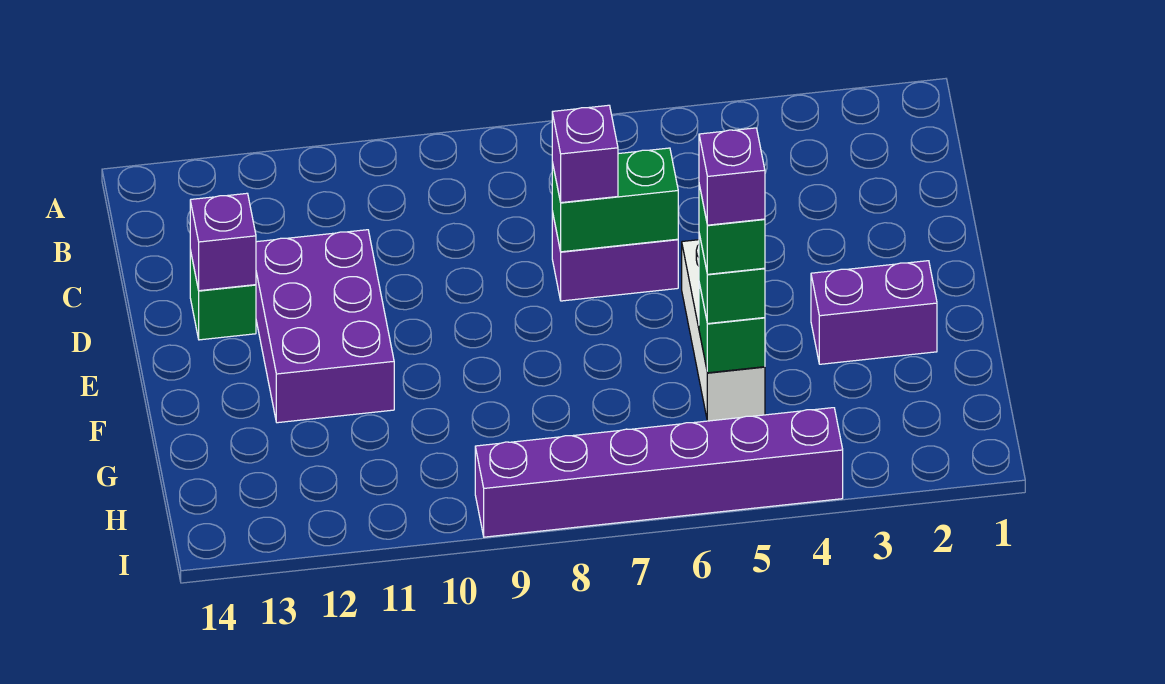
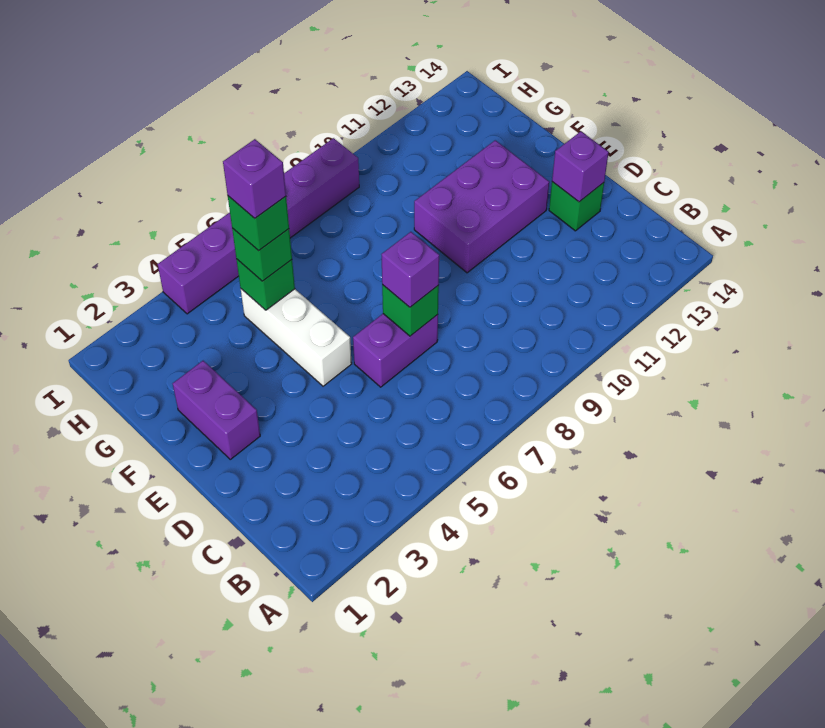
green brick D6:D7 level 2 -> green brick D7 level 2
purple brick D11:F12 level 1 -> purple brick E10:F12 level 1
purple brick F2:F3 level 1 -> purple brick E2:F2 level 1

